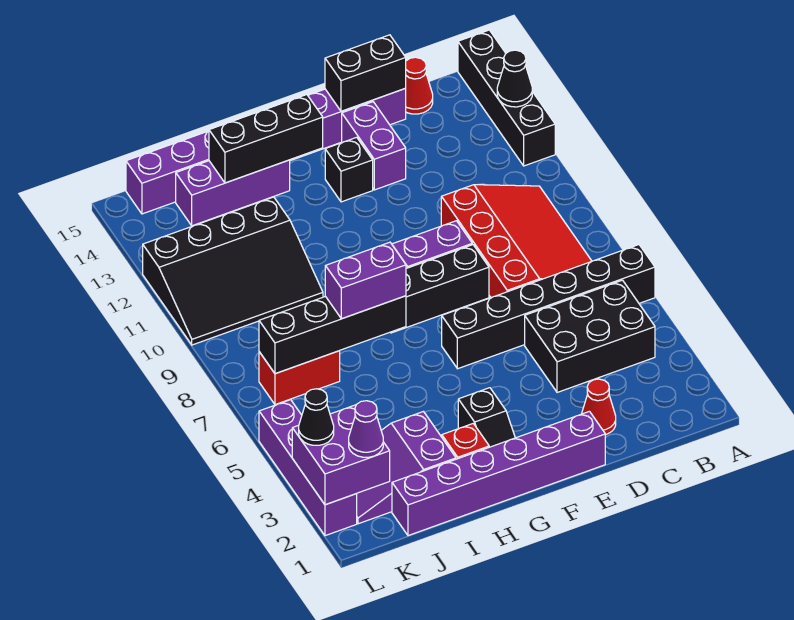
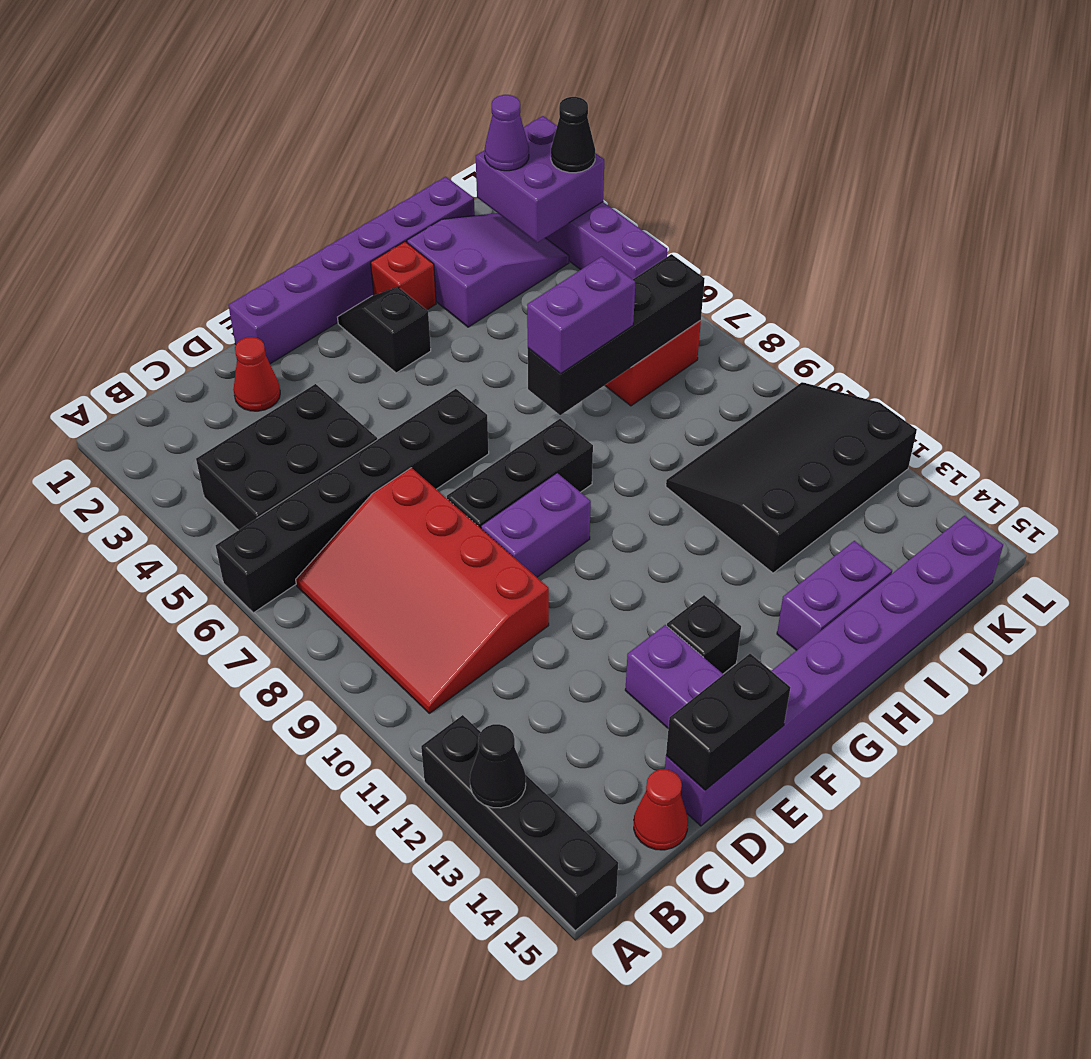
black brick G14:I14 level 2 -> none
purple brick H14:J14 level 1 -> purple brick H14:I14 level 1

